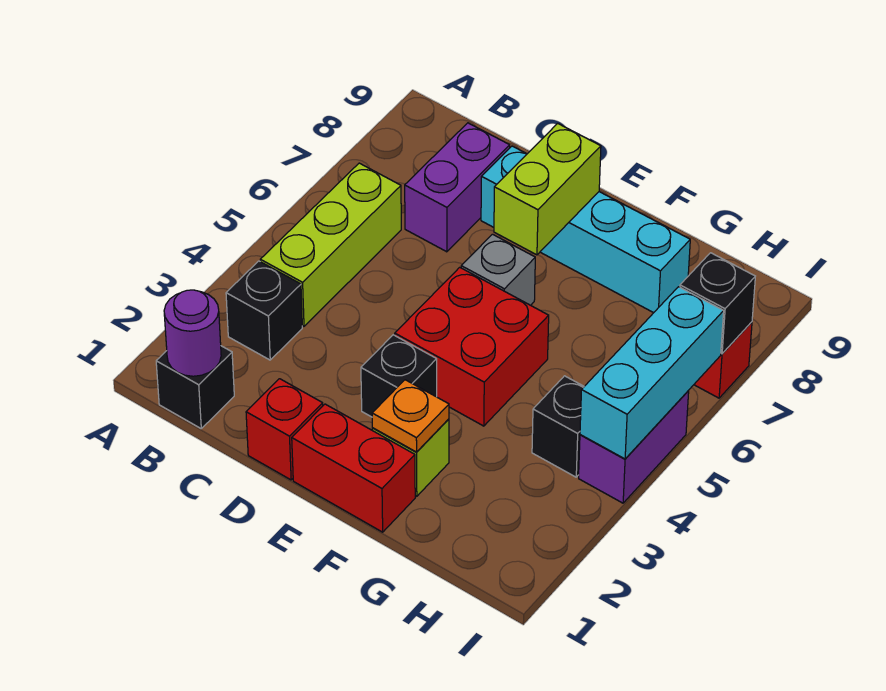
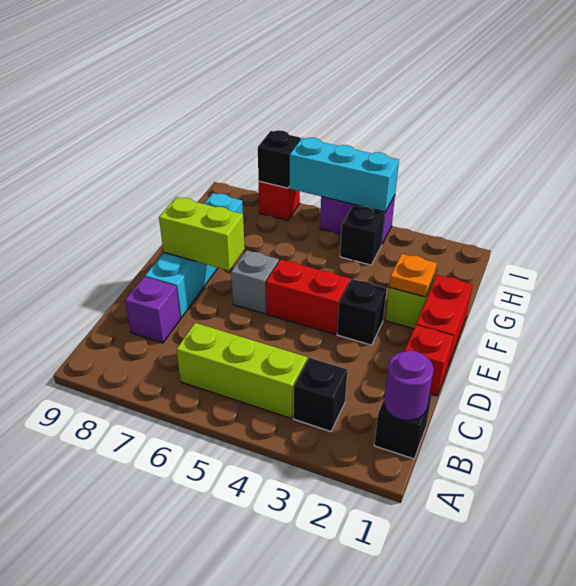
purple brick C7:C8 level 1 -> purple brick C8 level 1
red brick E4:F5 level 1 -> red brick E4:E5 level 1

